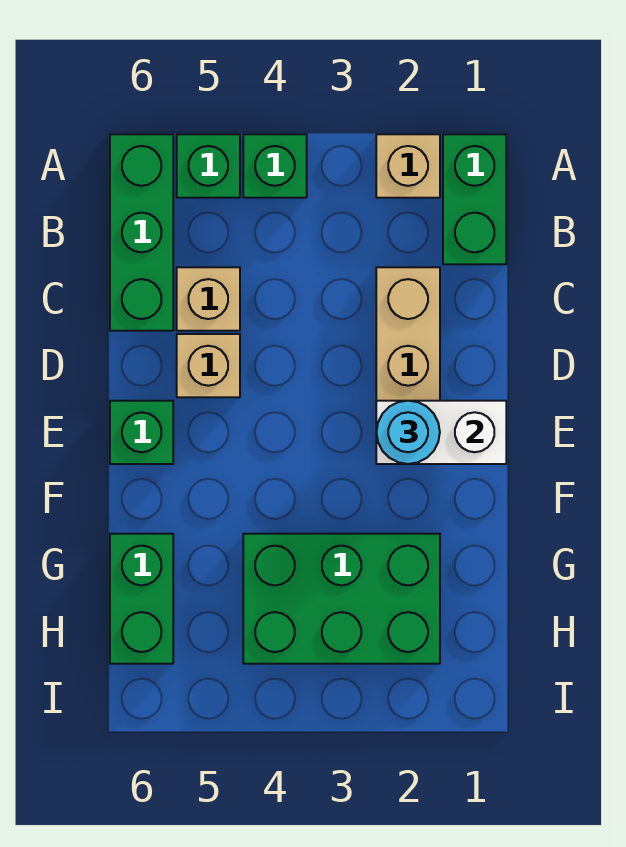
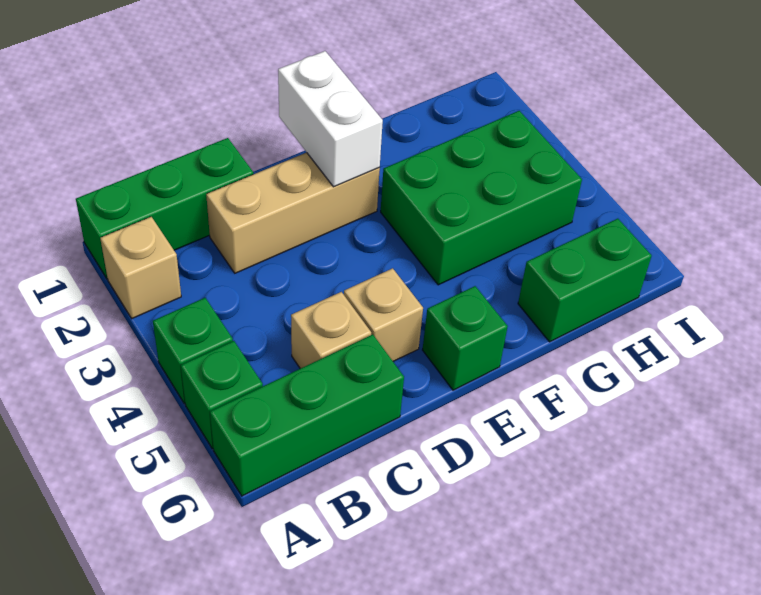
green brick A1:B1 level 1 -> green brick A1:C1 level 1
cyan round brick E2 level 3 -> none
green brick G2:H4 level 1 -> green brick F3:H4 level 1

